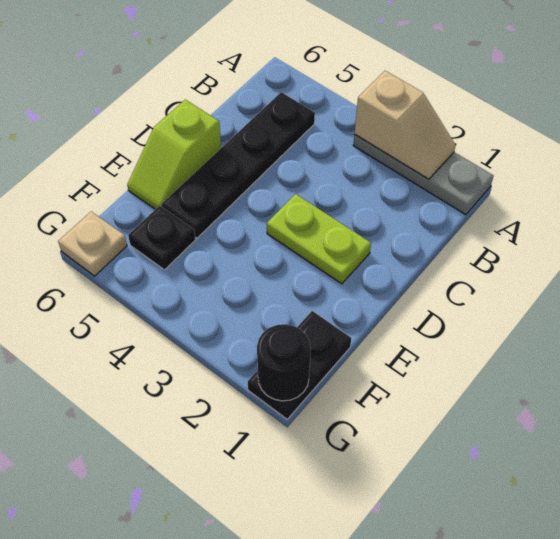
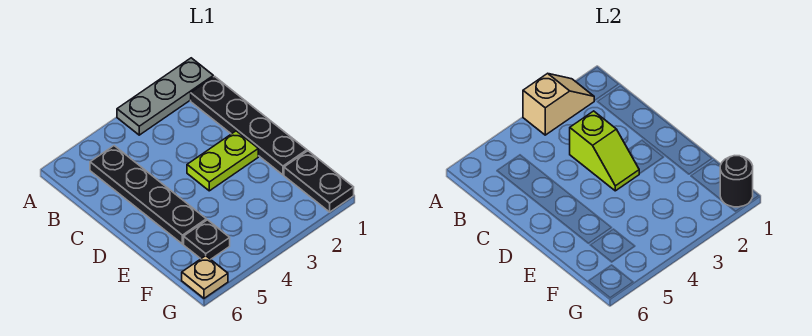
none -> black plate B1:E1 level 1
lime slope D6:E6 level 1 top D -> lime slope C3:D3 level 2 top C

